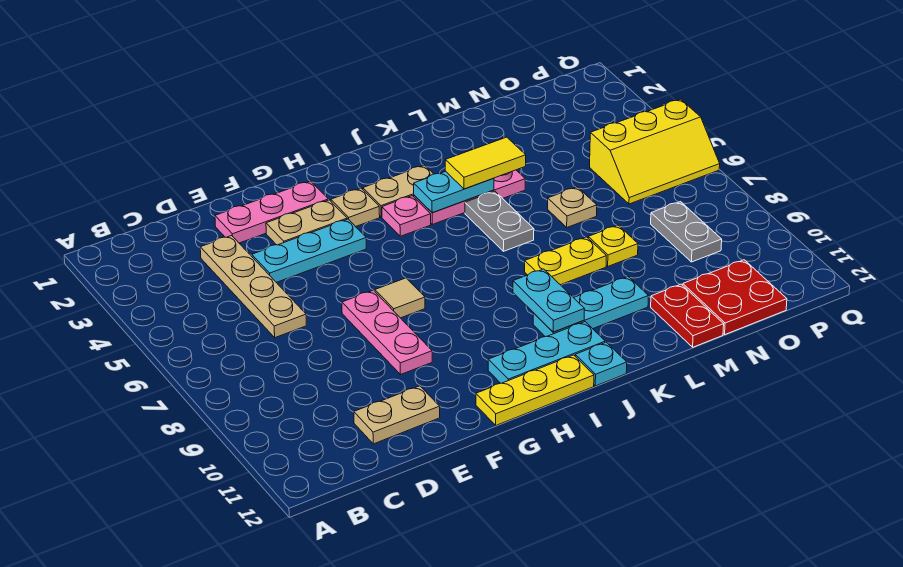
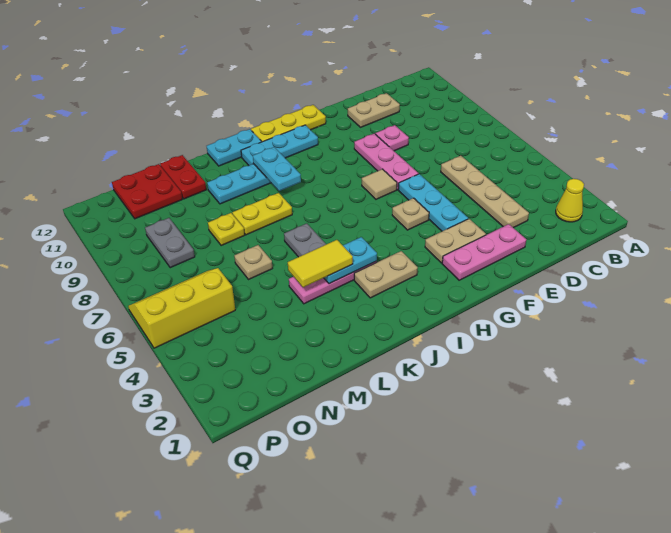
none -> yellow cone B2 level 1
cyan plate E4:G4 level 1 -> cyan plate F4:F6 level 1
tan plate H3 level 1 -> tan plate G5 level 1
pink plate I4 level 1 -> pink plate E9 level 1
cyan plate J12 level 1 -> cyan plate J12:K12 level 1

